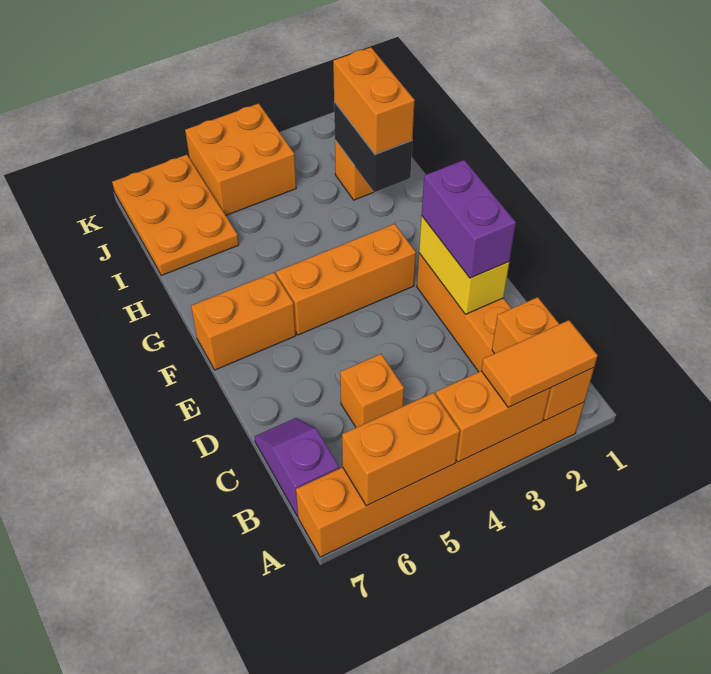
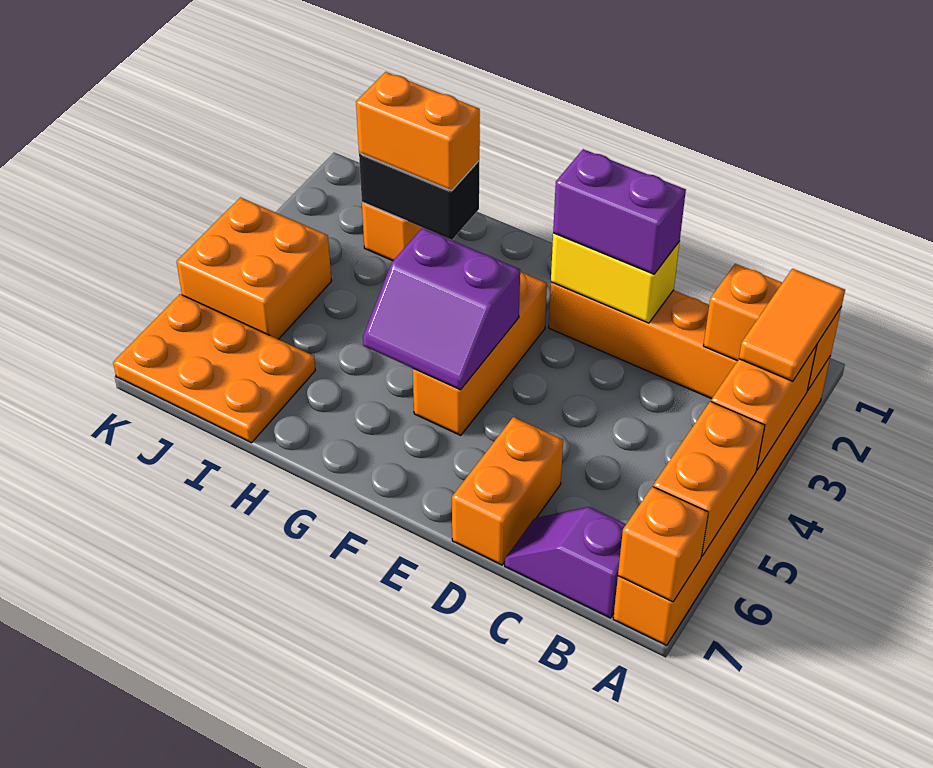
orange brick C5 level 1 -> orange brick A7 level 2
none -> purple slope F4:G5 level 2 top 4
orange brick F6:F7 level 1 -> orange brick D6:D7 level 1

